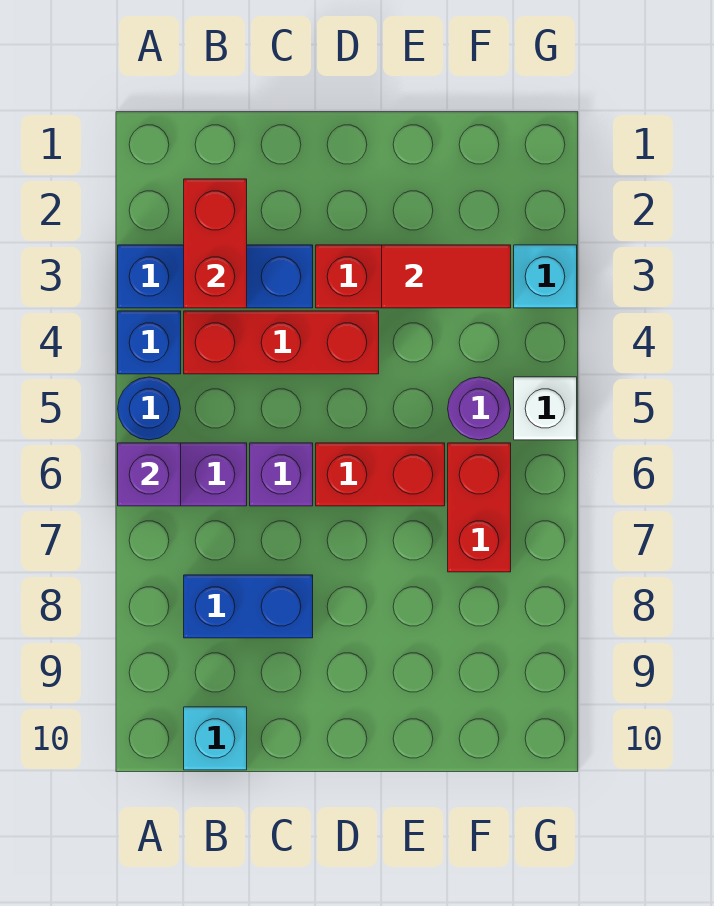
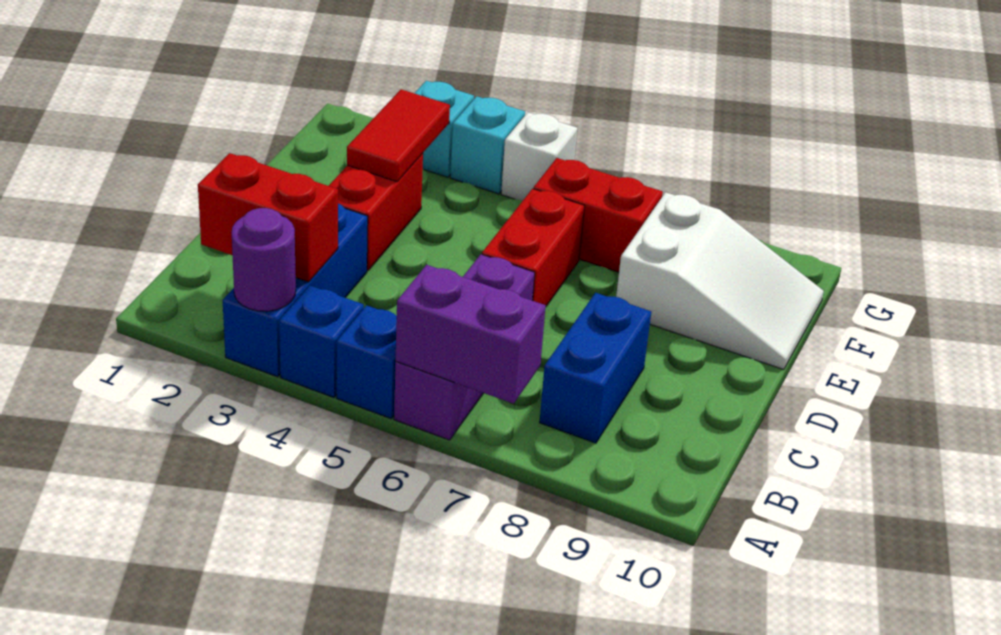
blue round brick A5 level 1 -> blue brick A5 level 1
purple brick A6 level 2 -> purple brick A6:A7 level 2
red brick B4:D4 level 1 -> none
cyan brick B10 level 1 -> cyan brick G4 level 1
none -> white slope E8:F10 level 1 top 8
purple round brick F5 level 1 -> purple round brick A3 level 2

